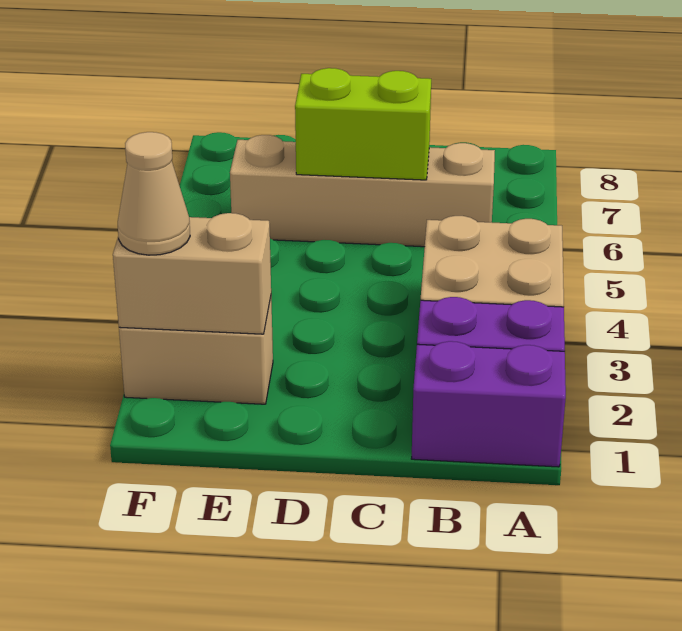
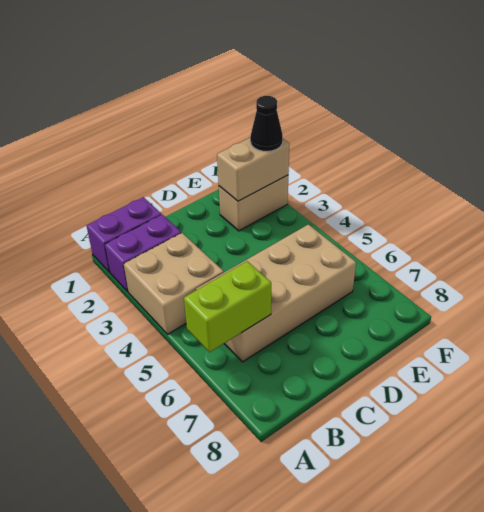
tan brick B6:E6 level 1 -> tan brick B5:E6 level 1
lime brick C6:D6 level 2 -> lime brick A6:B6 level 2
tan cone F2 level 3 -> black cone F2 level 3

